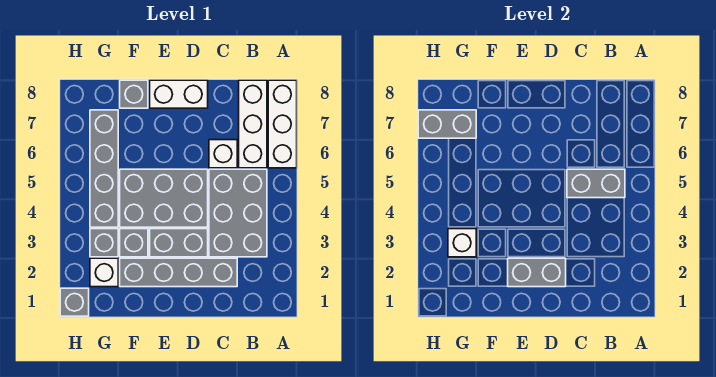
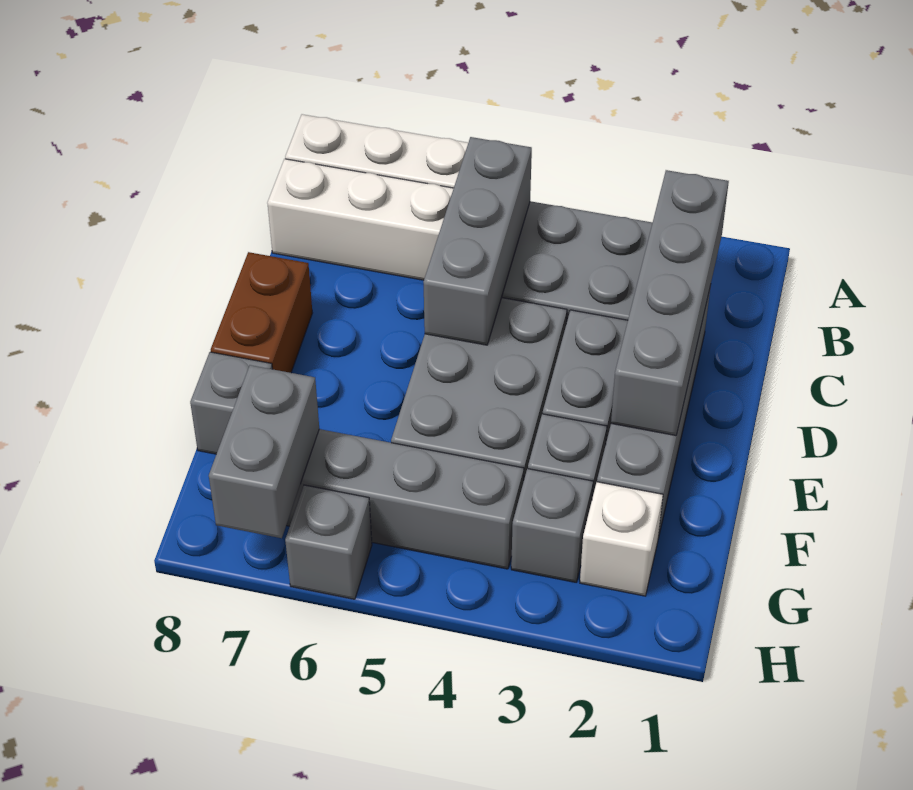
grey brick B5:C5 level 2 -> grey brick B5:D5 level 2
white brick C6 level 1 -> none
grey brick D2:E2 level 2 -> grey brick B2:E2 level 2
white brick D8:E8 level 1 -> brown brick D8:E8 level 1
white brick G3 level 2 -> none
grey brick H1 level 1 -> grey brick H6 level 1

